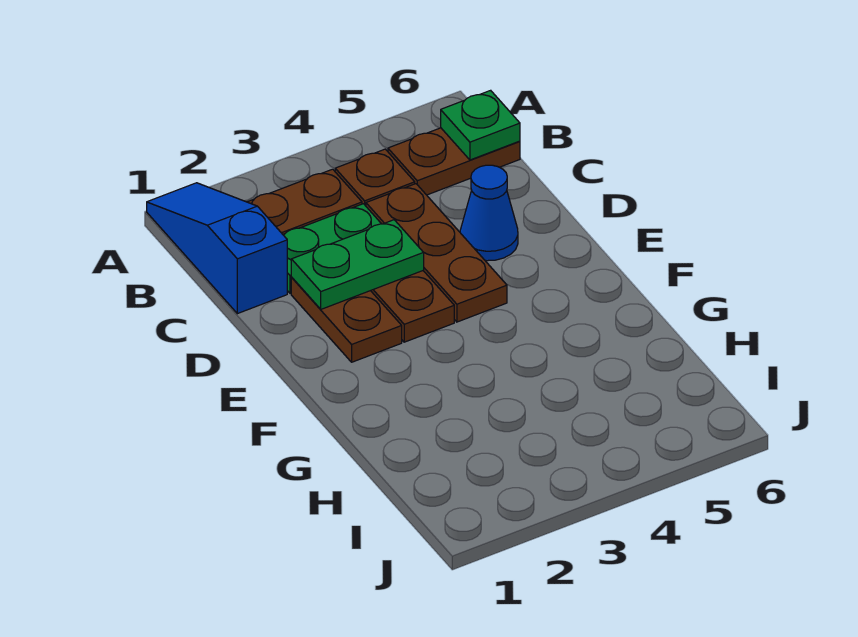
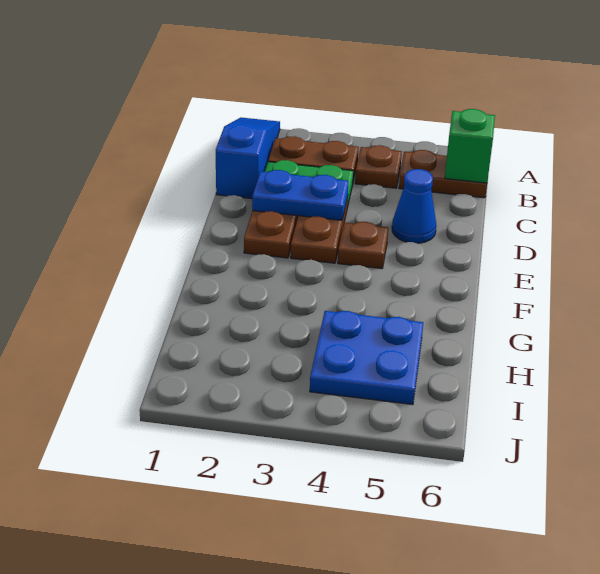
green plate B6 level 2 -> green brick B6 level 2
brown plate C4:E4 level 1 -> brown plate E4 level 1
green plate D2:D3 level 2 -> blue plate D2:D3 level 2
none -> blue plate H4:I5 level 1

